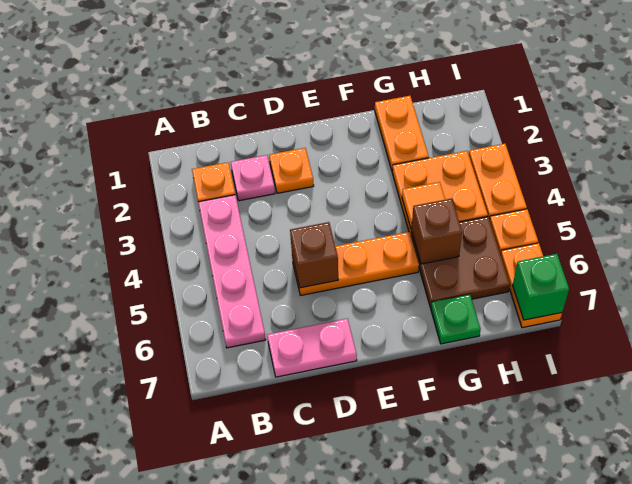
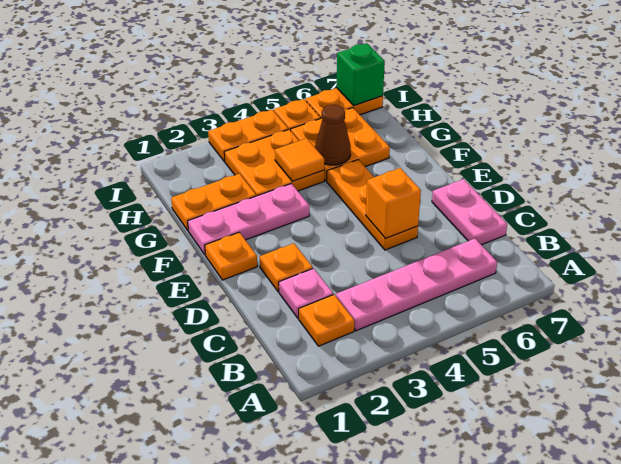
brown brick D5 level 2 -> orange brick D5 level 2
none -> orange plate E1 level 1
none -> pink plate F1:F3 level 1
brown plate G5:H6 level 1 -> orange plate G5:H6 level 1
brown brick G5 level 2 -> brown cone G5 level 2
green plate G7 level 1 -> none

